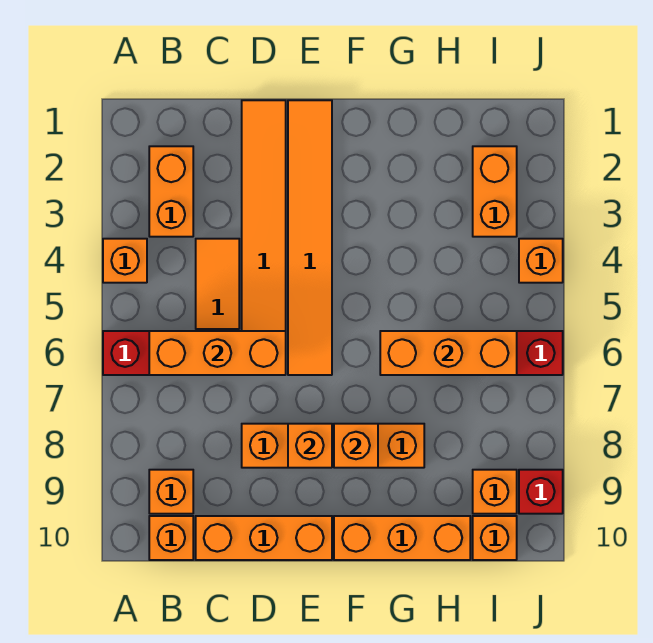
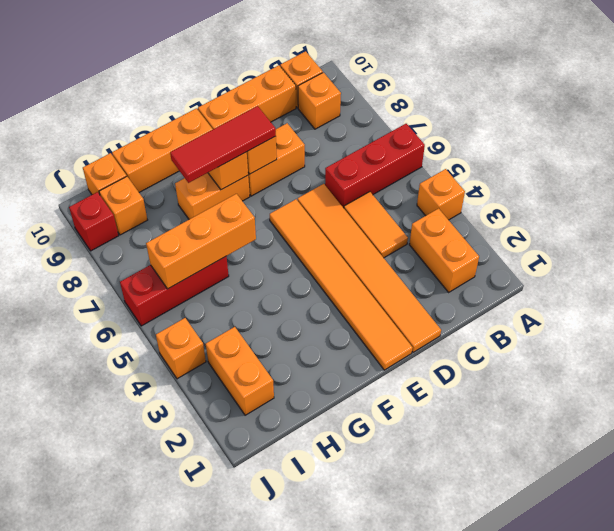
orange brick B6:D6 level 2 -> none
none -> red tile E8:G8 level 3

